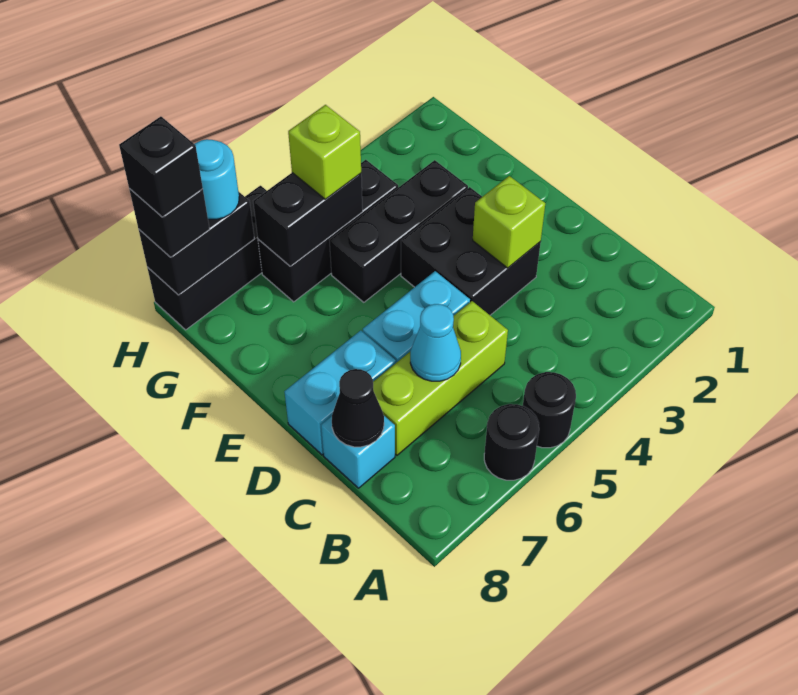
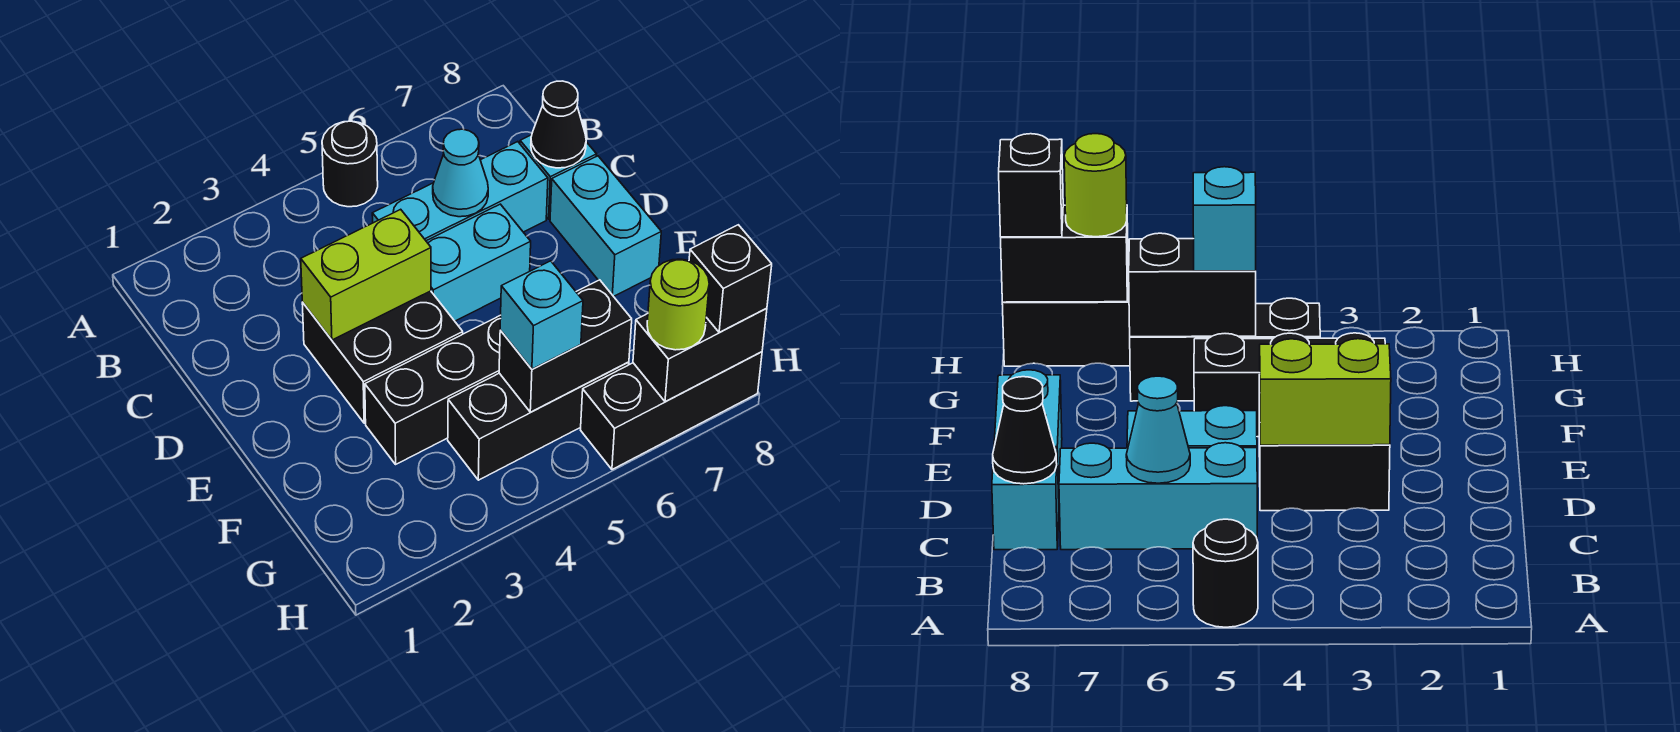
black round brick A6 level 1 -> none
lime brick C5:C7 level 1 -> cyan brick C5:C7 level 1
lime brick D3 level 2 -> lime brick D3:D4 level 2
cyan brick D7:D8 level 1 -> cyan brick D8:E8 level 1
lime brick G5 level 3 -> cyan brick G5 level 3
cyan round brick H7 level 3 -> lime round brick H7 level 3
black brick H8 level 4 -> none

